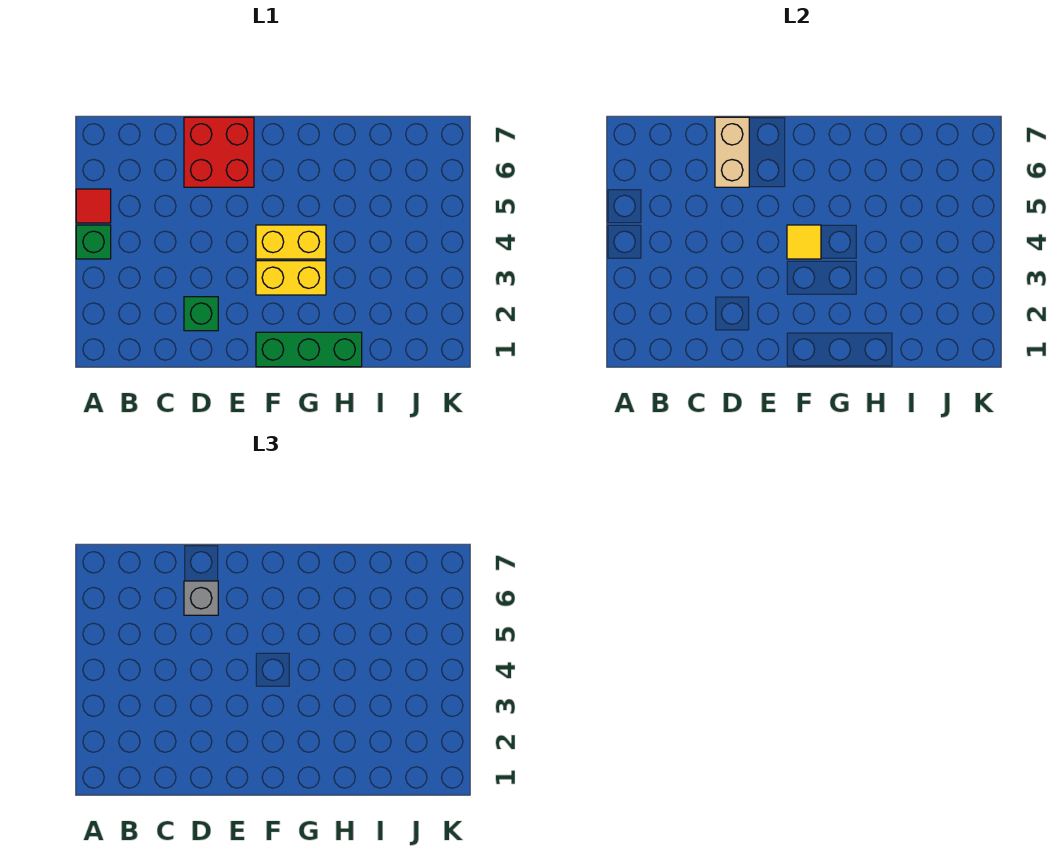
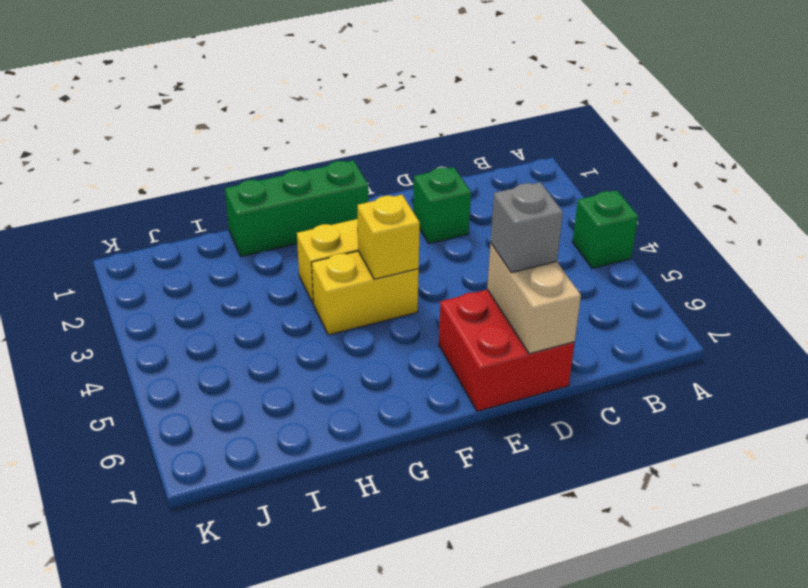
red tile A5 level 1 -> none
yellow tile F4 level 2 -> yellow brick F4 level 2

